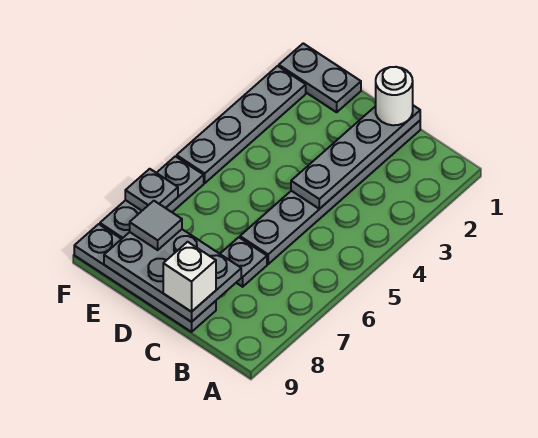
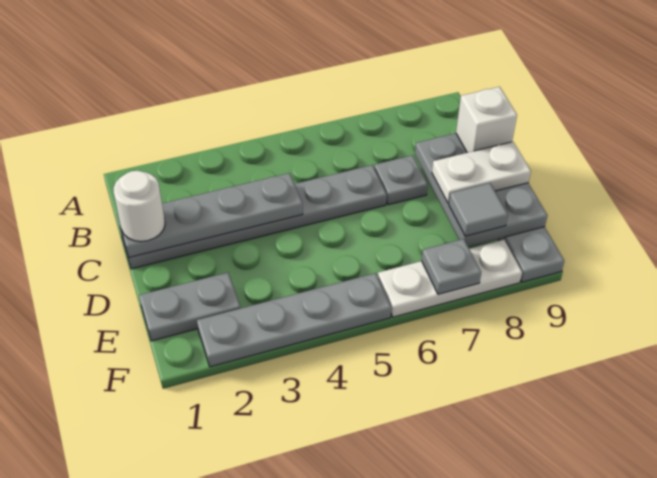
none -> white plate D8:D9 level 3
grey plate E1:F1 level 1 -> grey plate E1:E2 level 1
grey plate F6:F8 level 1 -> white plate F6:F8 level 1

